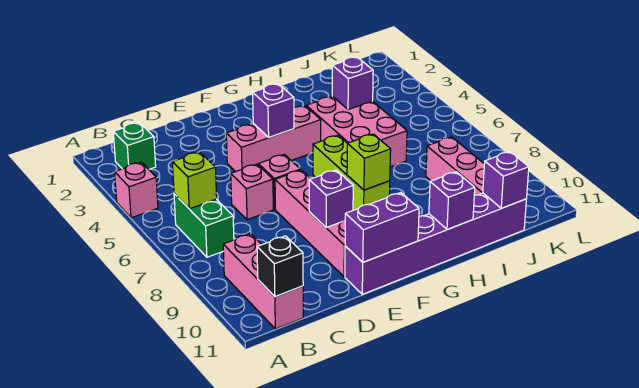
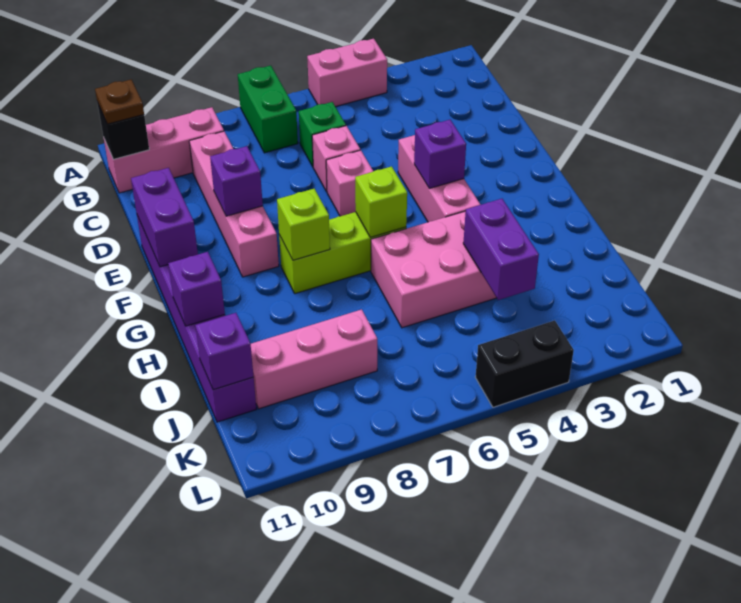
pink brick A4 level 1 -> pink brick A4:A5 level 1
green brick B2 level 1 -> green brick C6 level 1
green brick B6:B7 level 1 -> green brick A7:B7 level 1
lime brick B6 level 2 -> lime brick G6 level 2
none -> brown plate B11 level 3
pink brick E7:E10 level 1 -> pink brick C9:F9 level 1
purple brick I4 level 2 -> purple brick I4:J4 level 2
none -> black brick L4:L5 level 1

